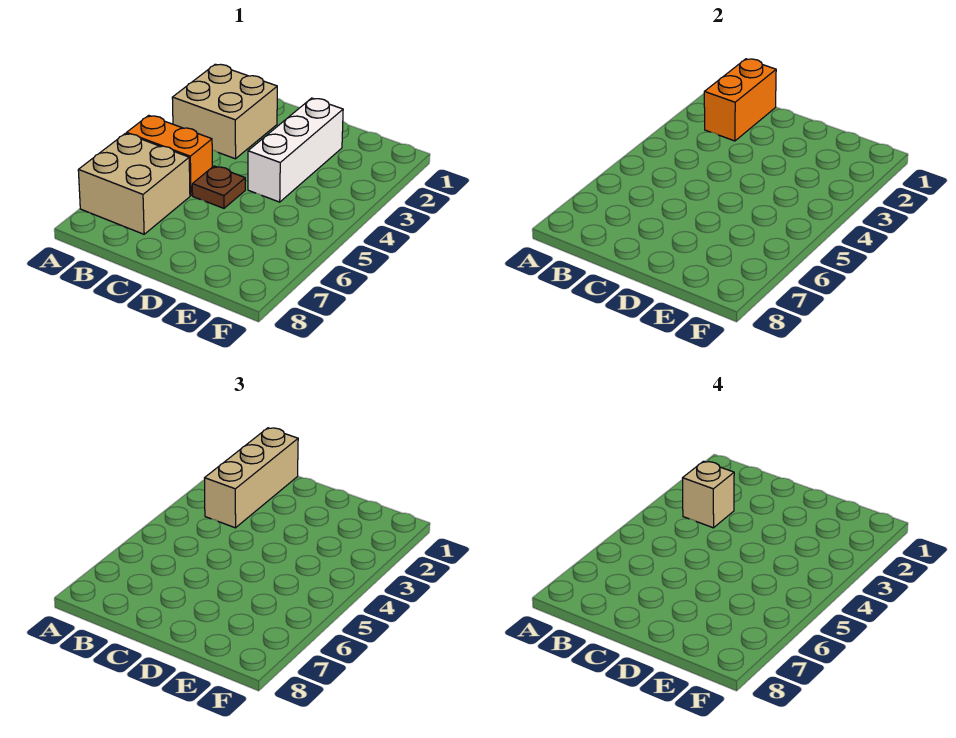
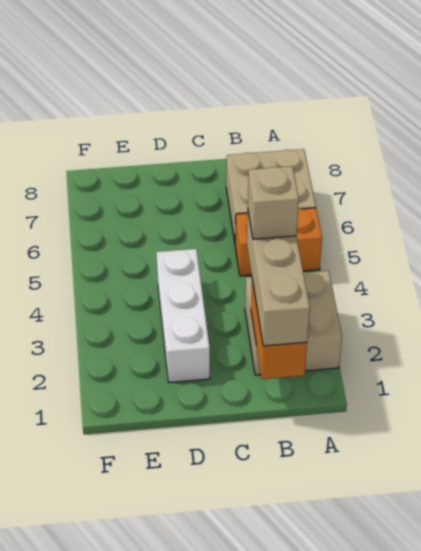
brown plate C5 level 1 -> none

